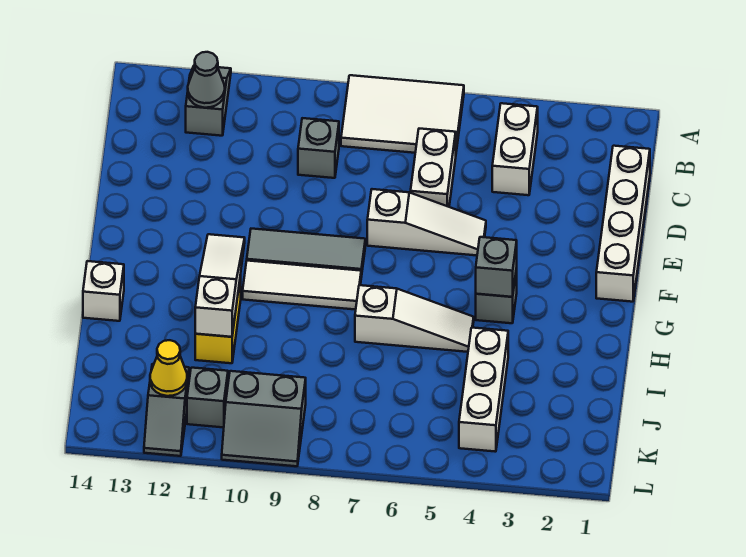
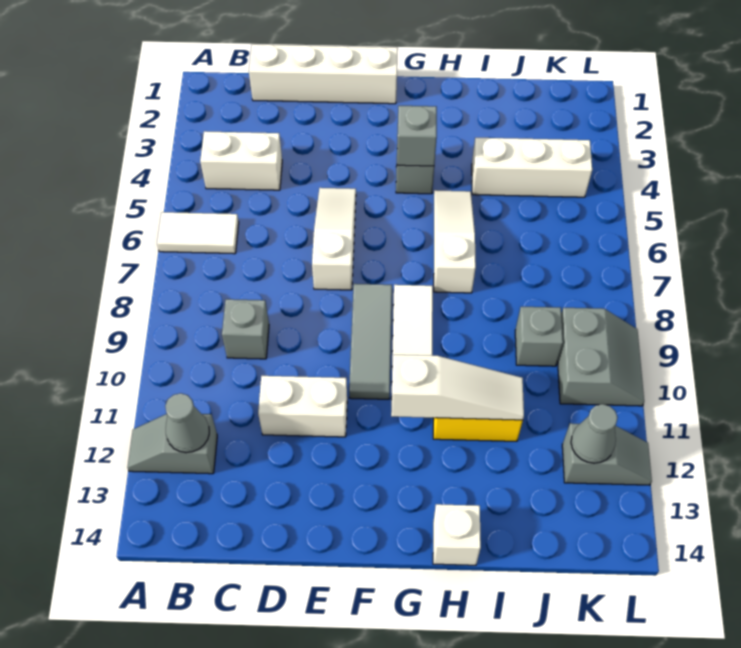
white tile A6:B8 level 1 -> white tile A6:B6 level 1
white brick C6:D6 level 1 -> white brick D11:E11 level 1
white slope G11:I11 level 2 top I -> white slope G11:I11 level 2 top G
grey brick K11 level 1 -> grey brick J9 level 1
yellow cone K12 level 2 -> grey cone K12 level 2

